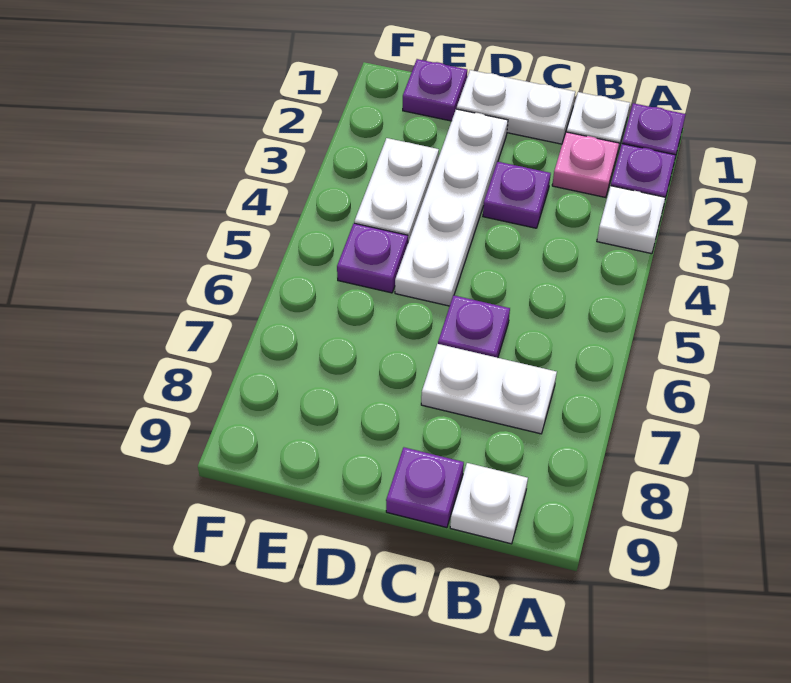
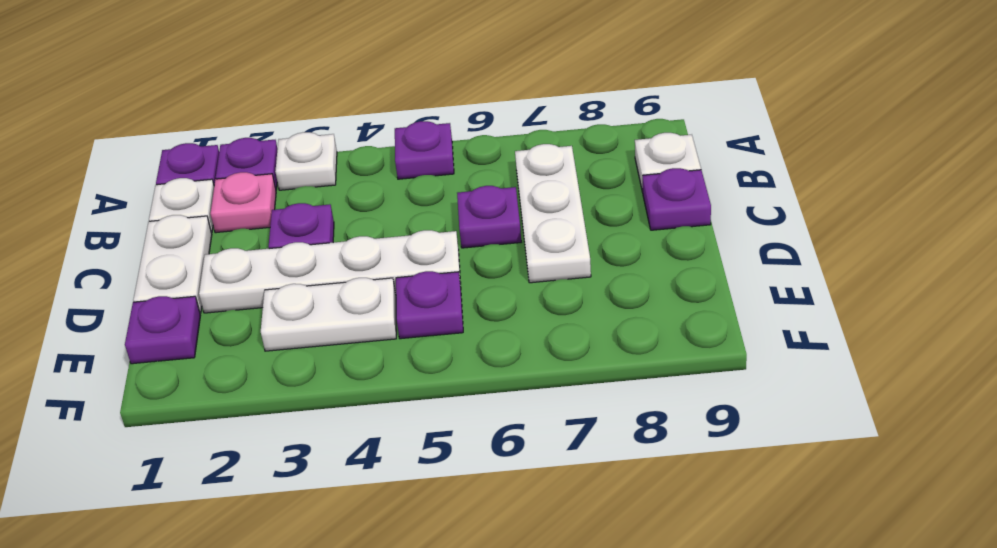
none -> purple plate A5 level 1
white plate B7:C7 level 1 -> white plate B7:D7 level 1

